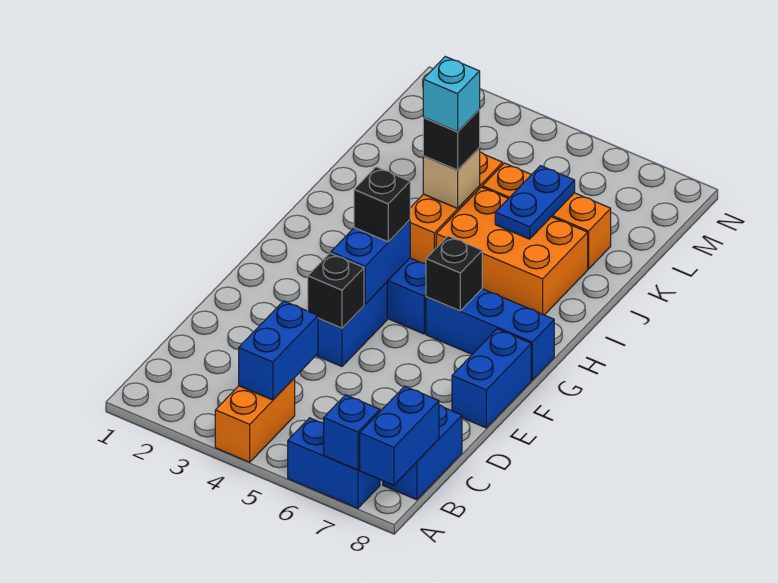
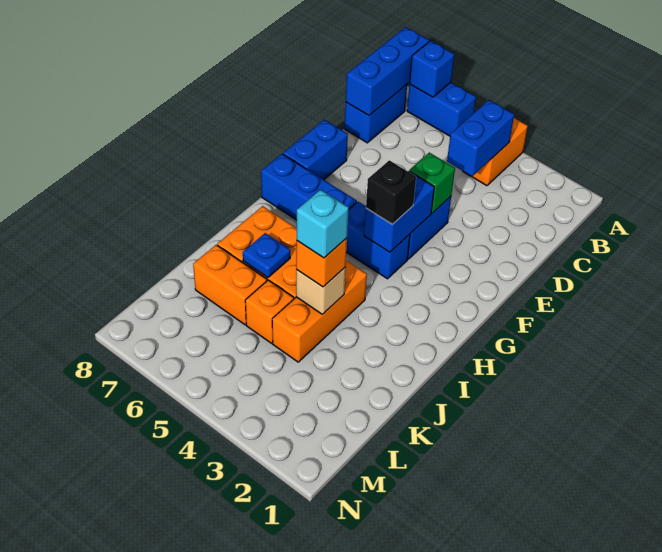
blue brick A8:B8 level 2 -> blue brick A8:C8 level 2
black brick E4 level 2 -> green brick E4 level 2
black brick G6 level 2 -> none
black brick J4 level 3 -> orange brick J4 level 3
blue plate J6:K6 level 2 -> blue plate J6 level 2

